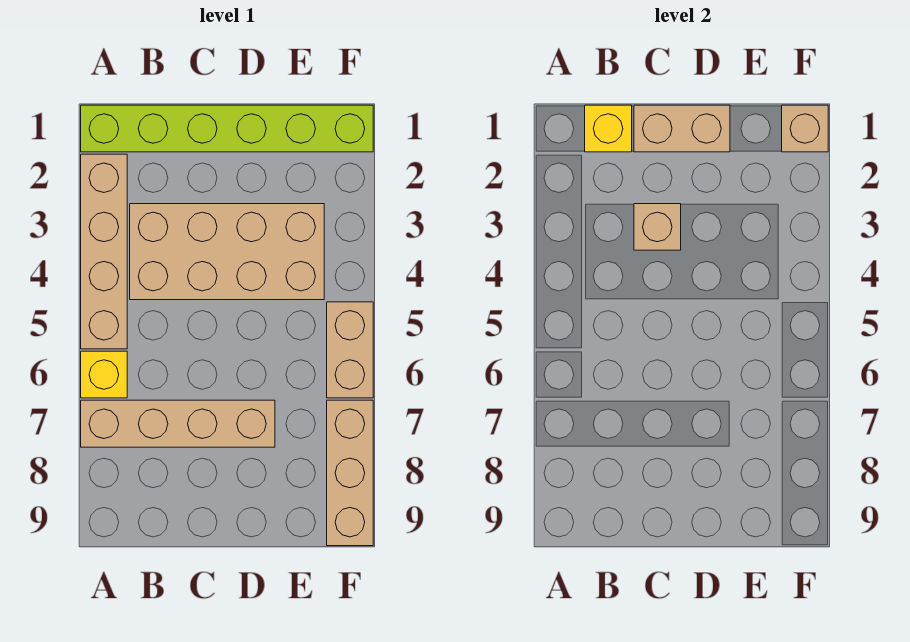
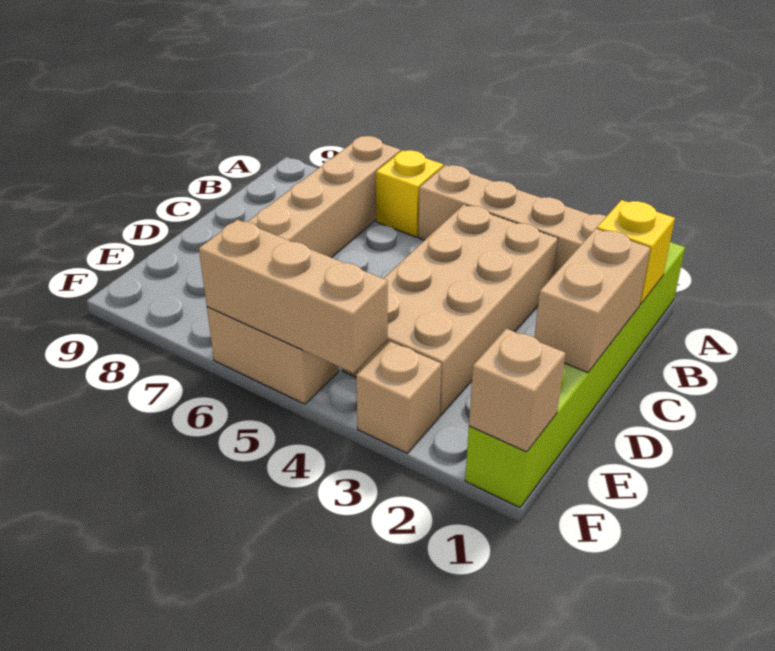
tan brick C3 level 2 -> tan brick F3 level 1
tan brick F7:F9 level 1 -> tan brick F4:F6 level 2

